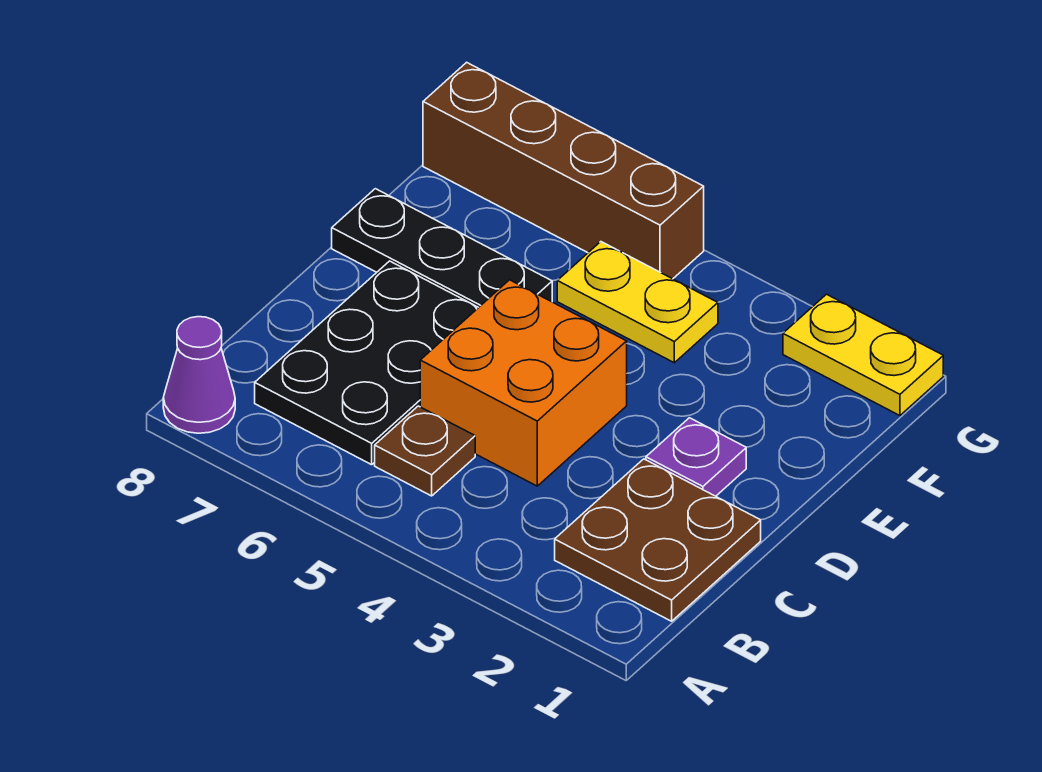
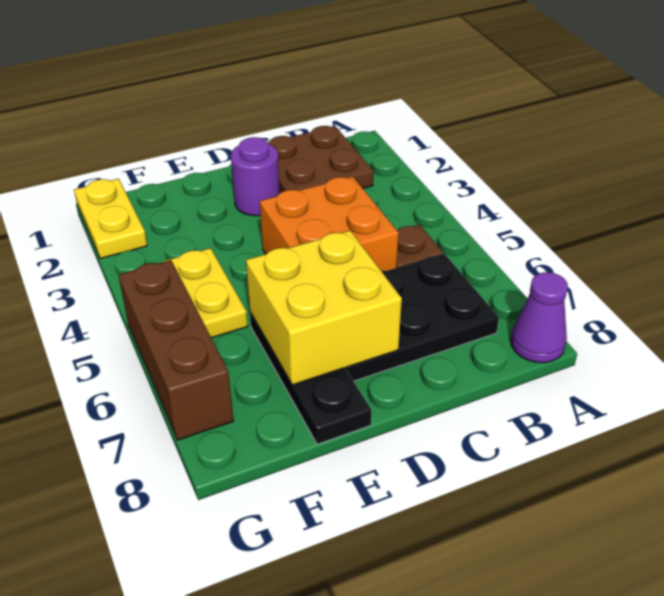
purple plate D2 level 1 -> purple round brick D2 level 1
none -> yellow brick D6:E7 level 2
brown brick G5:G8 level 1 -> brown brick G5:G7 level 1

